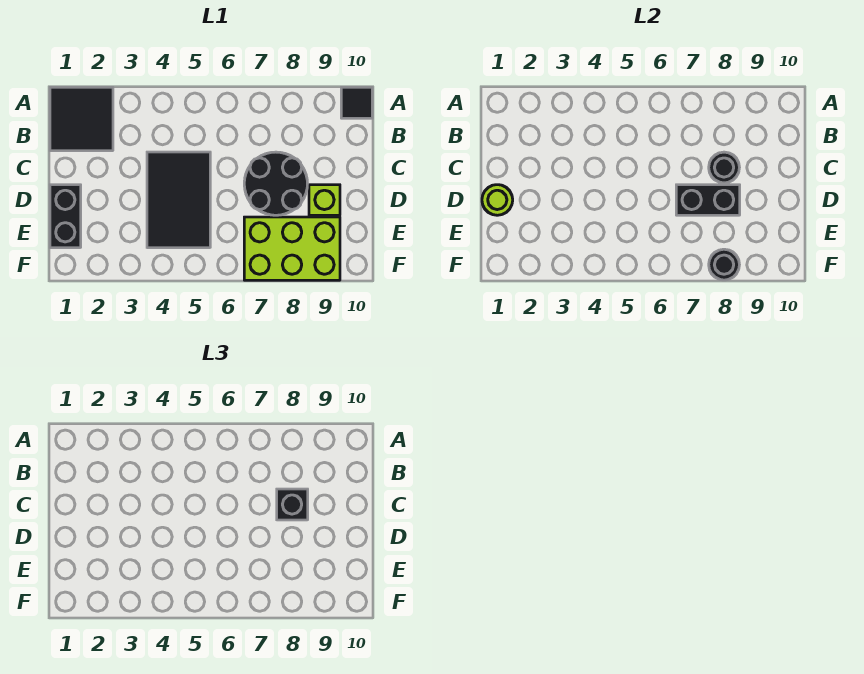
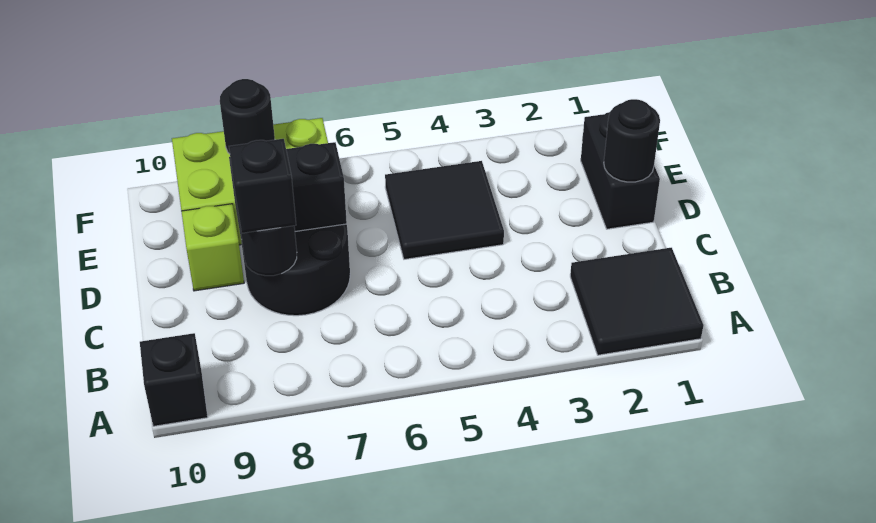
black tile A10 level 1 -> black brick A10 level 1
black tile C4:E5 level 1 -> black tile D4:E5 level 1
lime round brick D1 level 2 -> black round brick D1 level 2

